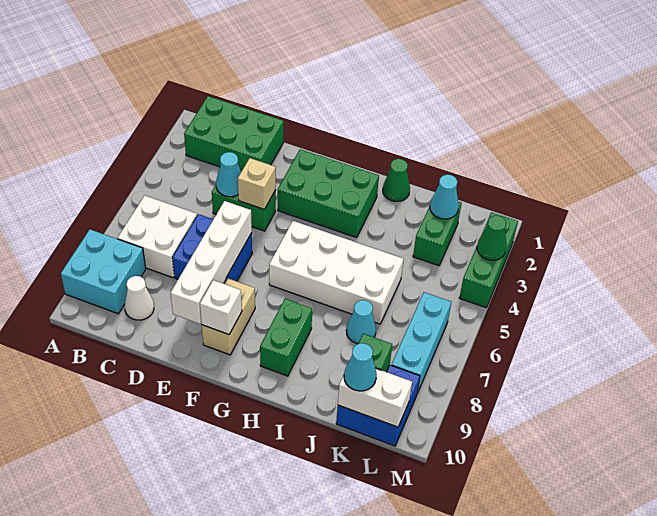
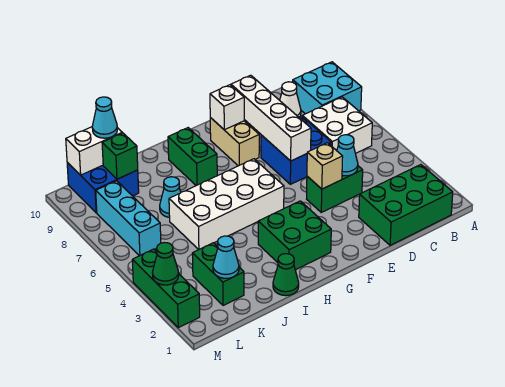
green brick F2:H3 level 1 -> green brick G2:H3 level 1

